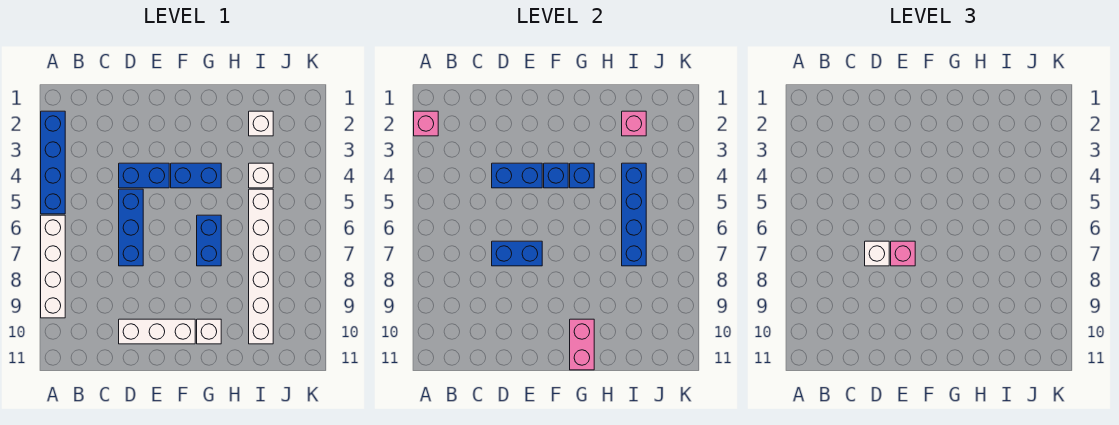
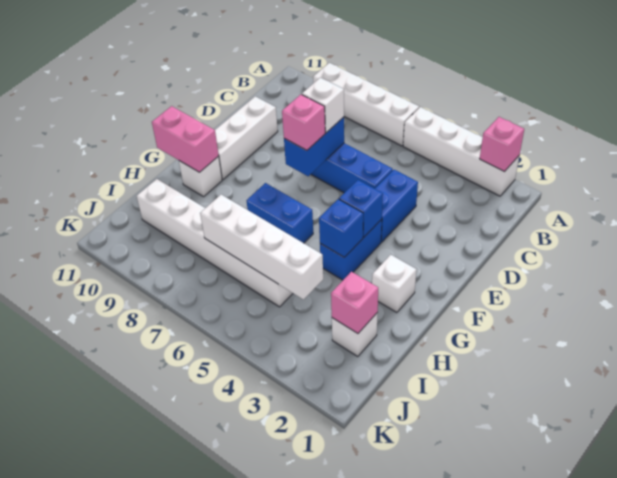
blue brick A2:A5 level 1 -> white brick A2:A5 level 1
blue brick D4:E4 level 2 -> none
white brick I4 level 1 -> white brick G2 level 1
blue brick I4:I7 level 2 -> white brick I4:I7 level 2

